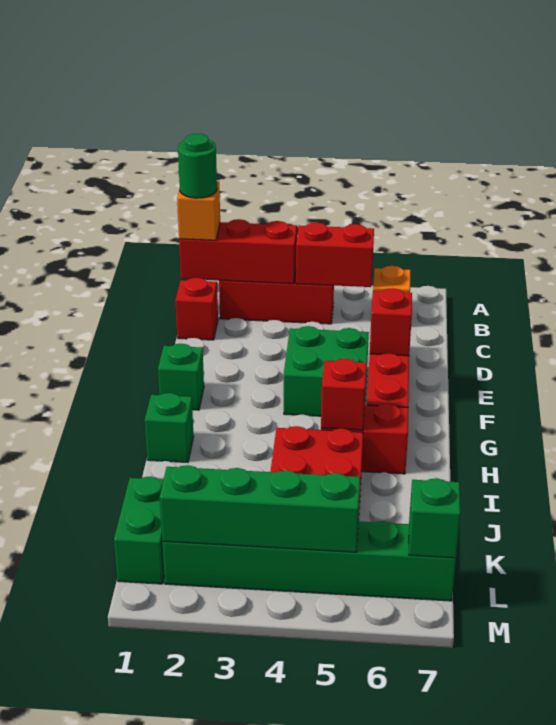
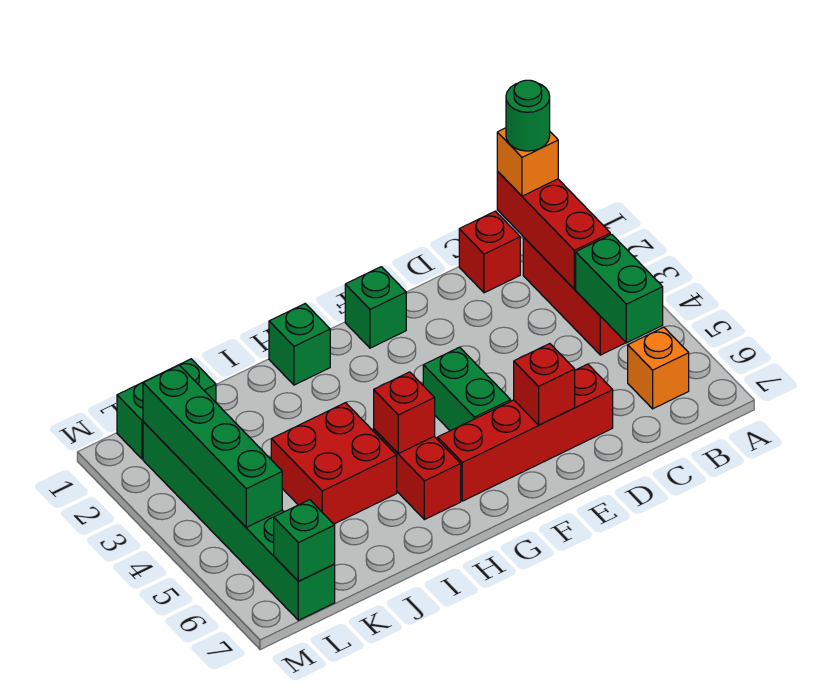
red brick B4:B5 level 2 -> green brick B4:B5 level 2
green brick E4:F5 level 1 -> green brick F4:F5 level 1

